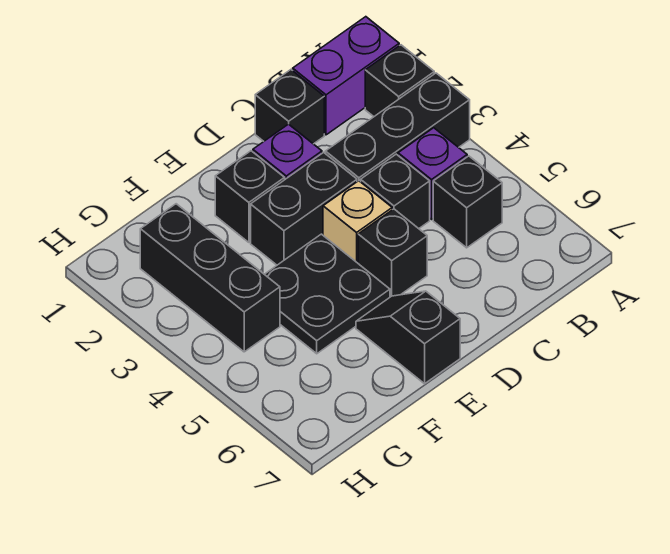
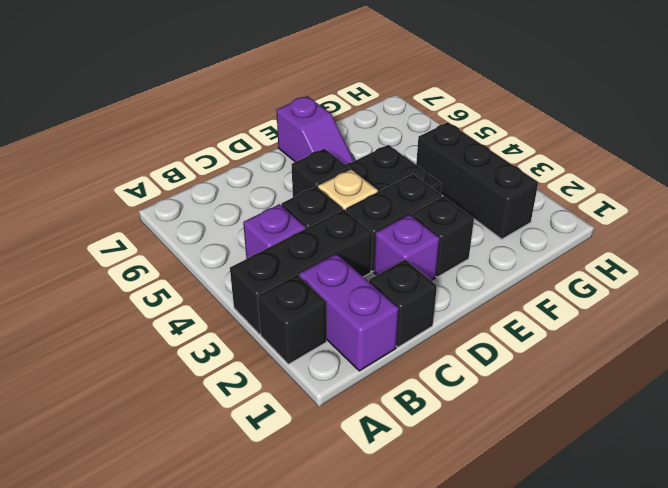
purple brick A1:B1 level 1 -> purple brick B1:B2 level 1
black brick B5 level 1 -> none
black slope E6:E7 level 1 top 7 -> purple slope E6:E7 level 1 top 7

